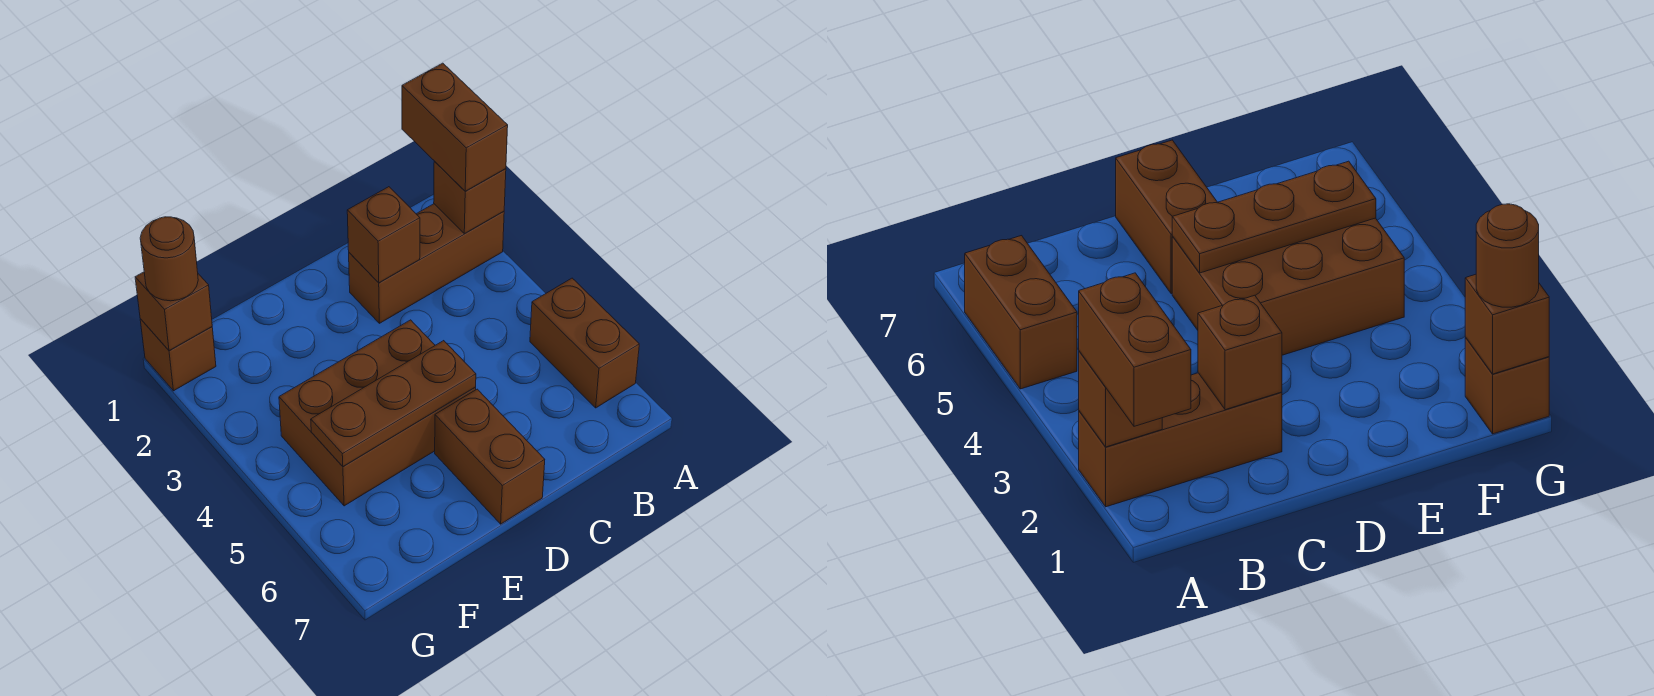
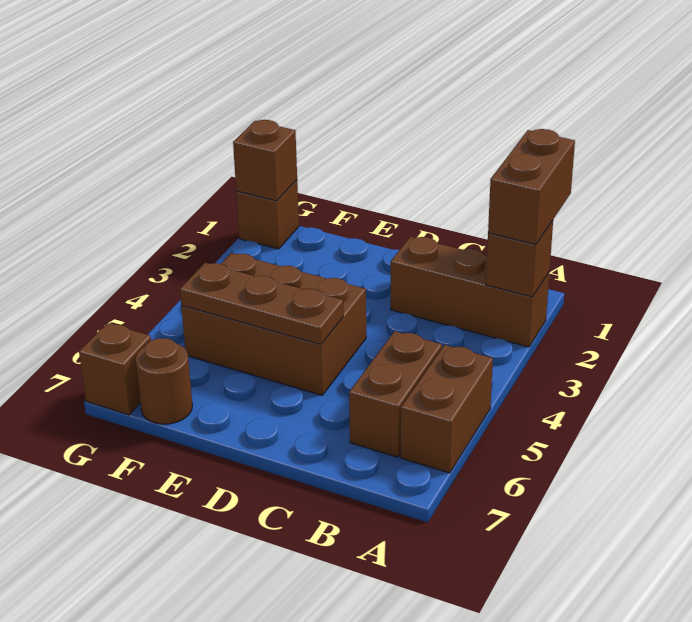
brown brick C2 level 2 -> brown brick G7 level 1
brown brick D6:D7 level 1 -> brown brick B5:B6 level 1
brown round brick G1 level 3 -> brown round brick F7 level 1

